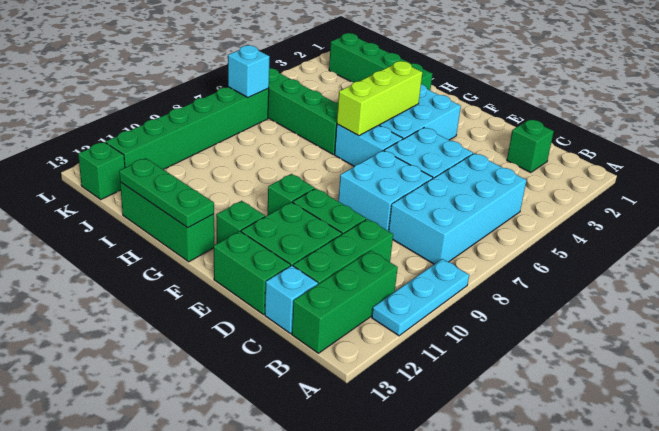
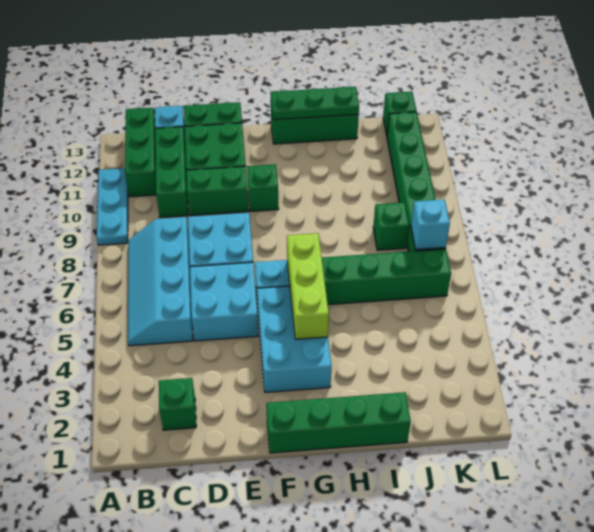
cyan brick B5:C8 level 1 -> cyan slope B5:C8 level 1 top C
green brick F12 level 1 -> green brick J8 level 1
green brick H2:K2 level 1 -> green brick F1:I1 level 1

